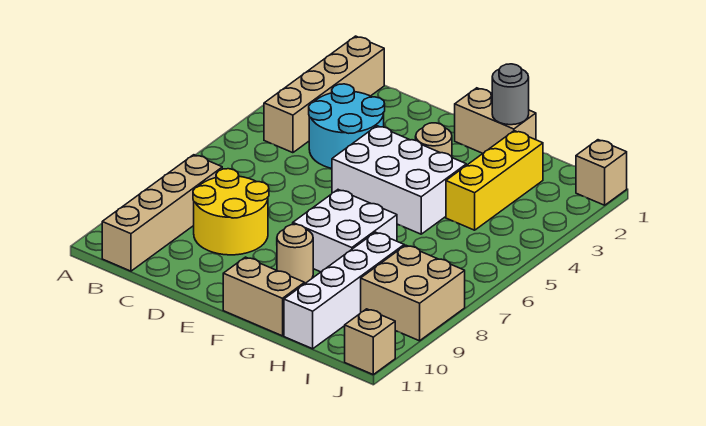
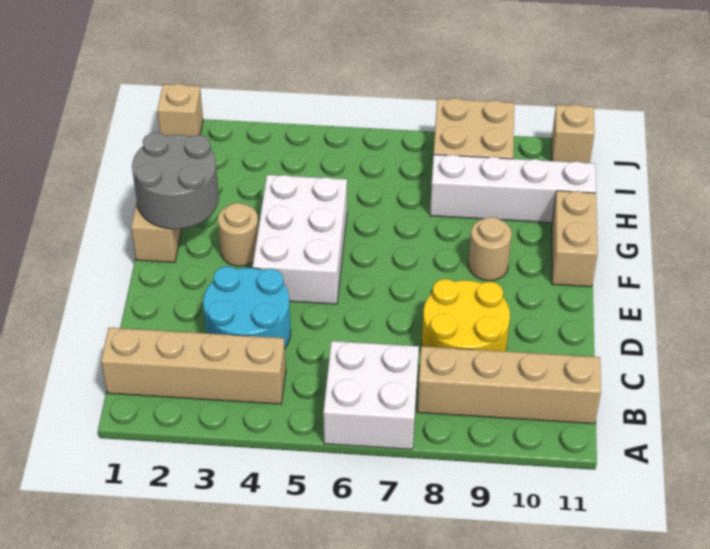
white brick F7:G8 level 1 -> white brick A6:B7 level 1
grey round brick G1 level 2 -> grey round brick F1:G2 level 2
yellow brick H2:H4 level 1 -> none

